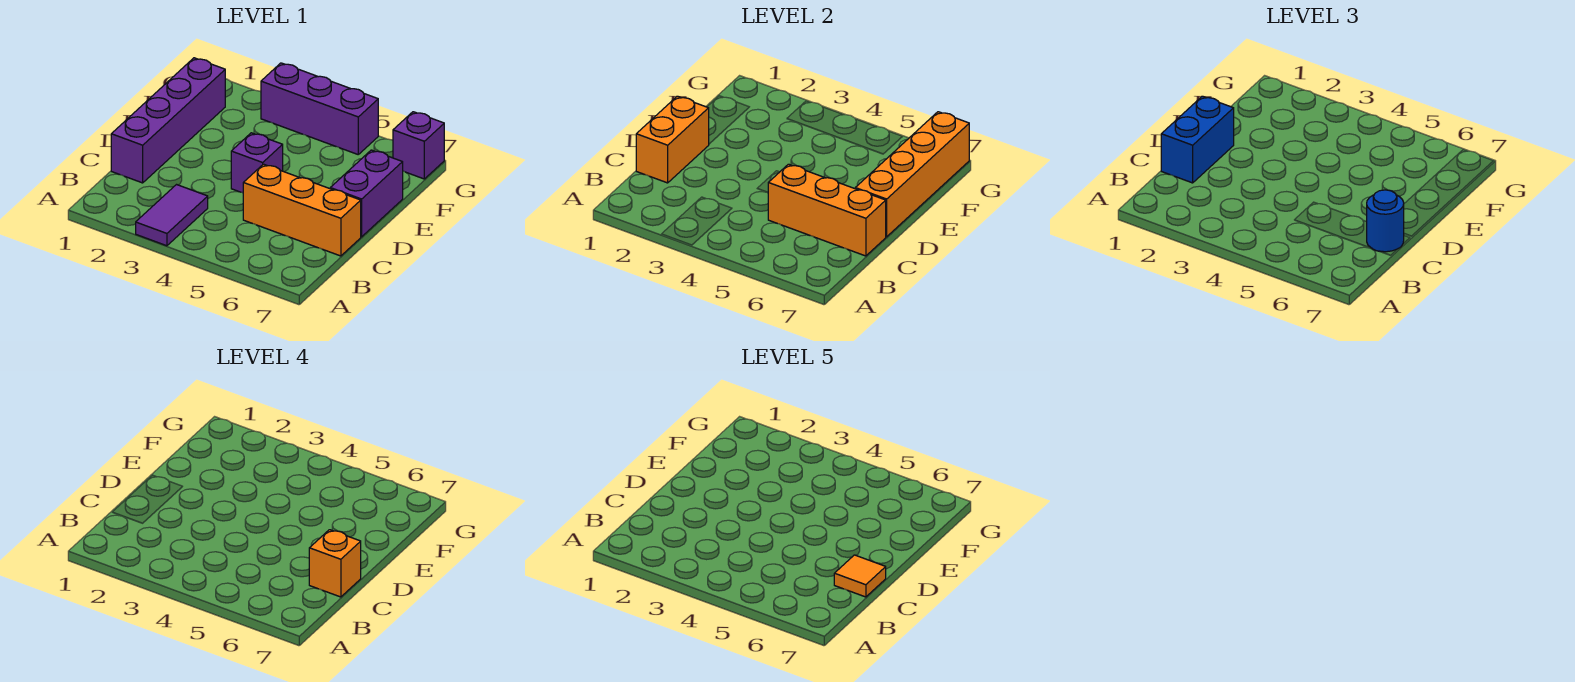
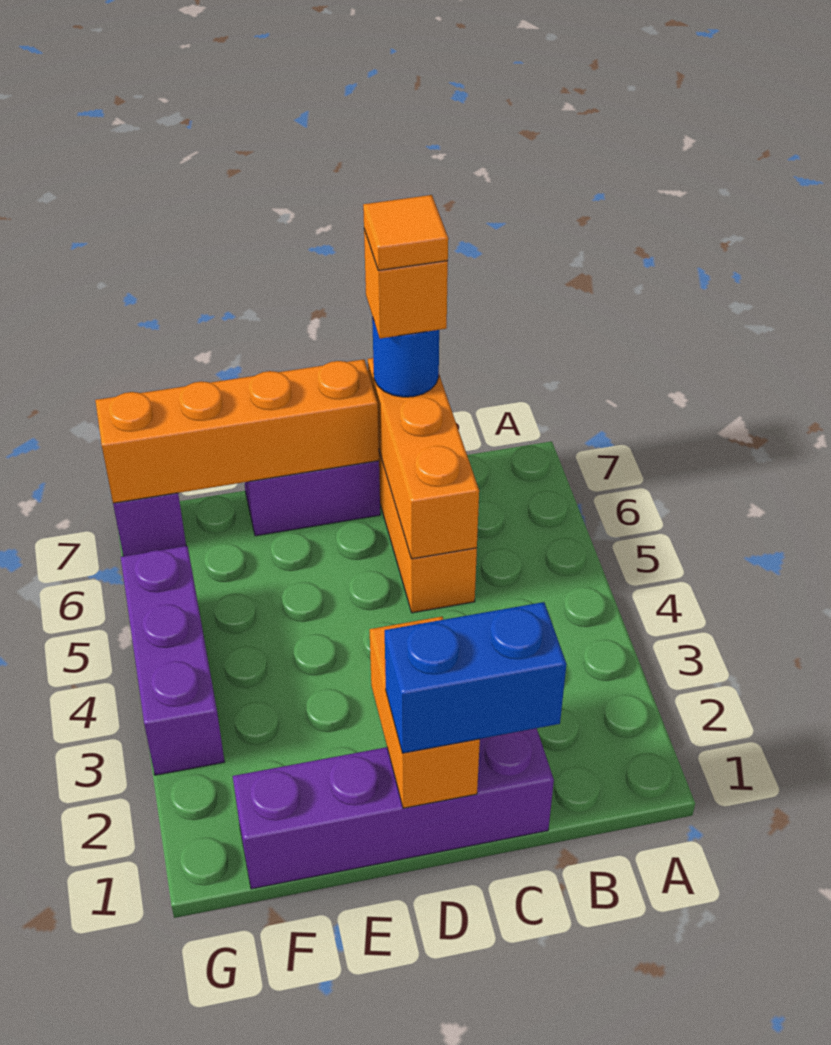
purple tile A3:B3 level 1 -> none
orange brick C1:D1 level 2 -> orange brick D1:D2 level 2
purple brick D4 level 1 -> none

